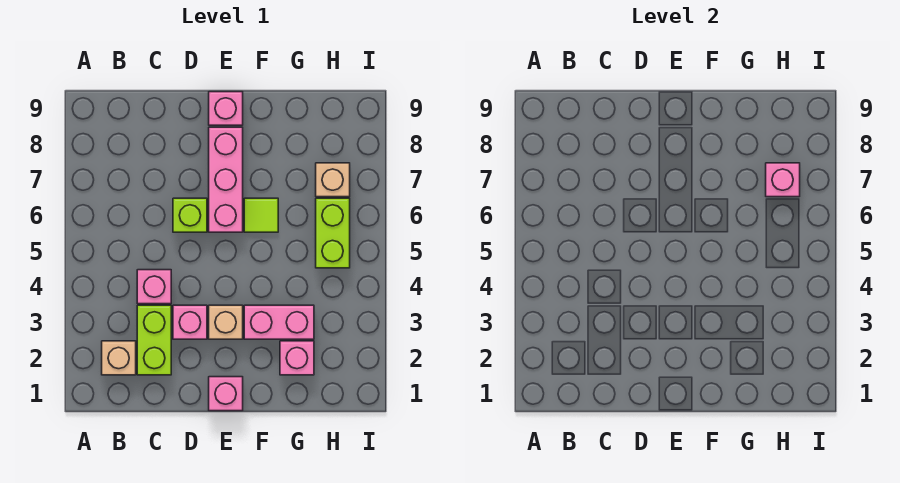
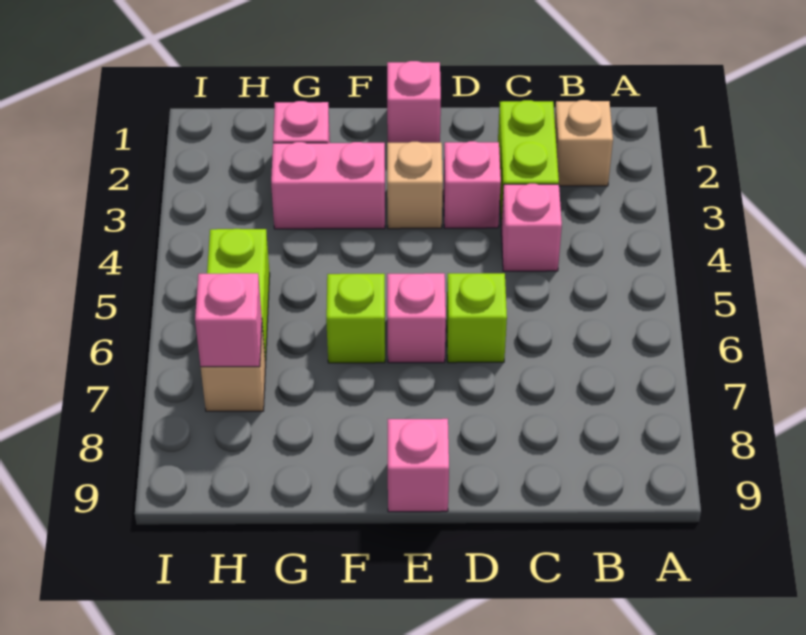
pink brick E6:E8 level 1 -> pink brick E6 level 1
lime tile F6 level 1 -> lime brick F6 level 1

